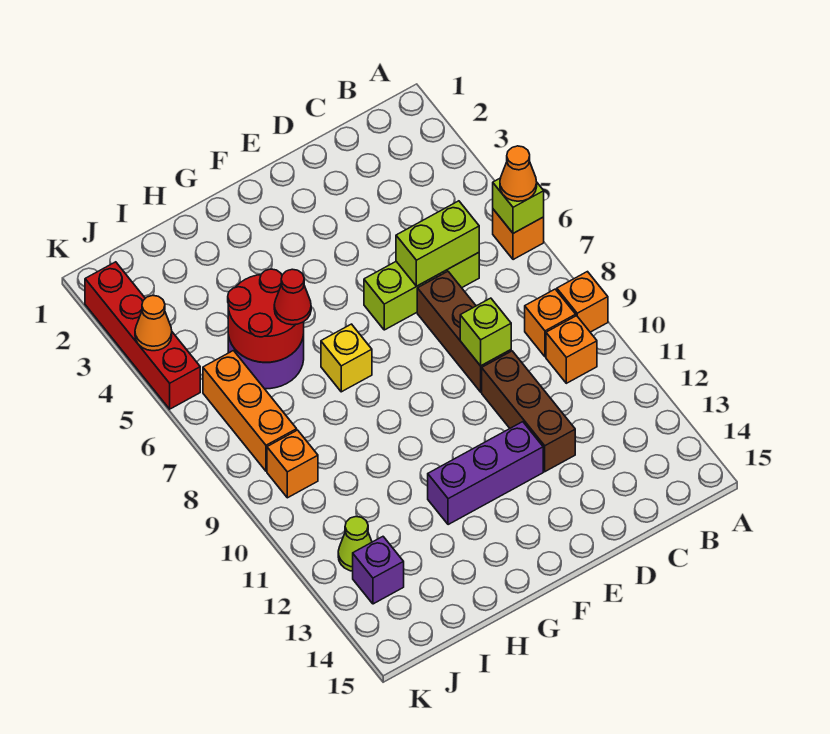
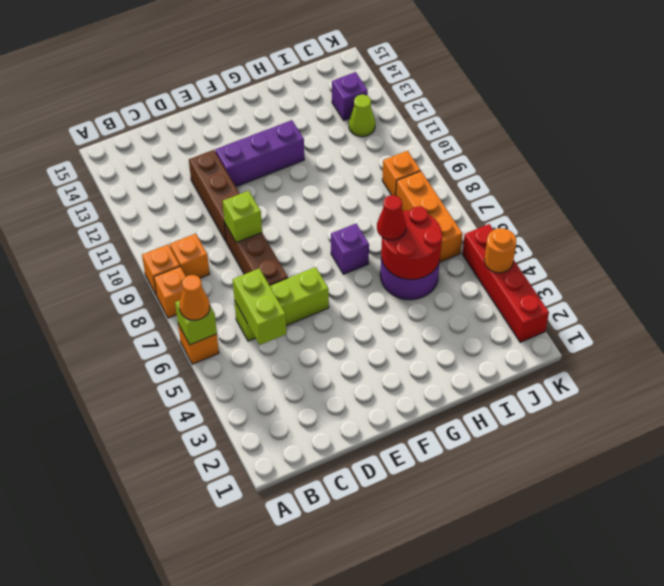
orange brick B10 level 1 -> orange brick A8 level 1
lime brick C6:D6 level 2 -> lime brick C5:C6 level 2
yellow brick G7 level 1 -> purple brick G7 level 1
orange cone K4 level 2 -> orange round brick K4 level 2

